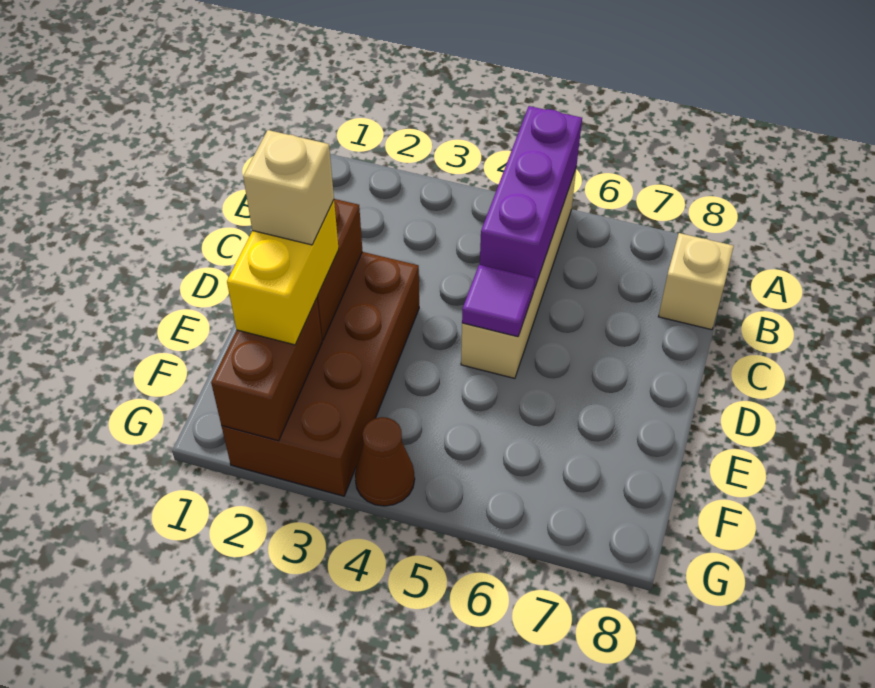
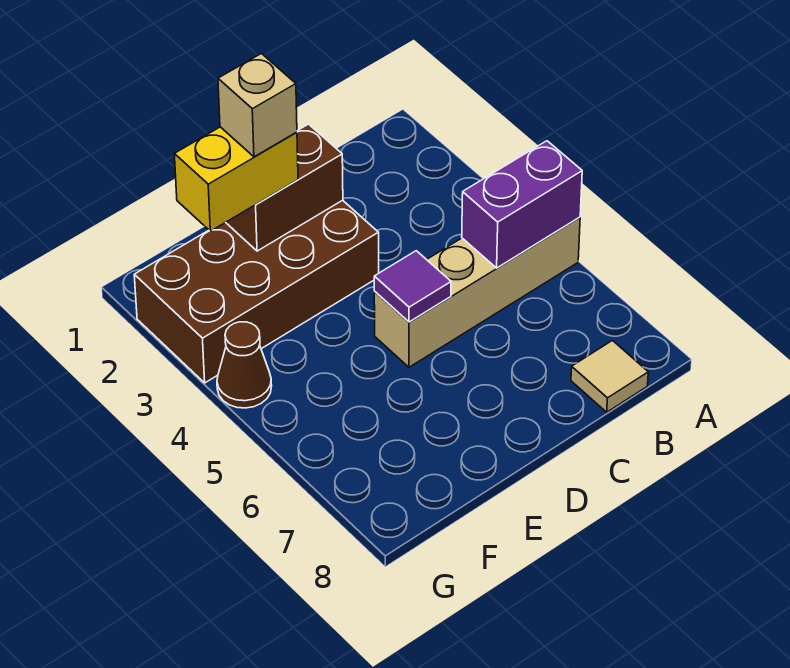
purple brick A5:C5 level 2 -> purple brick A5:B5 level 2
tan brick B8 level 1 -> tan tile B8 level 1
brown brick F2:G2 level 2 -> none

